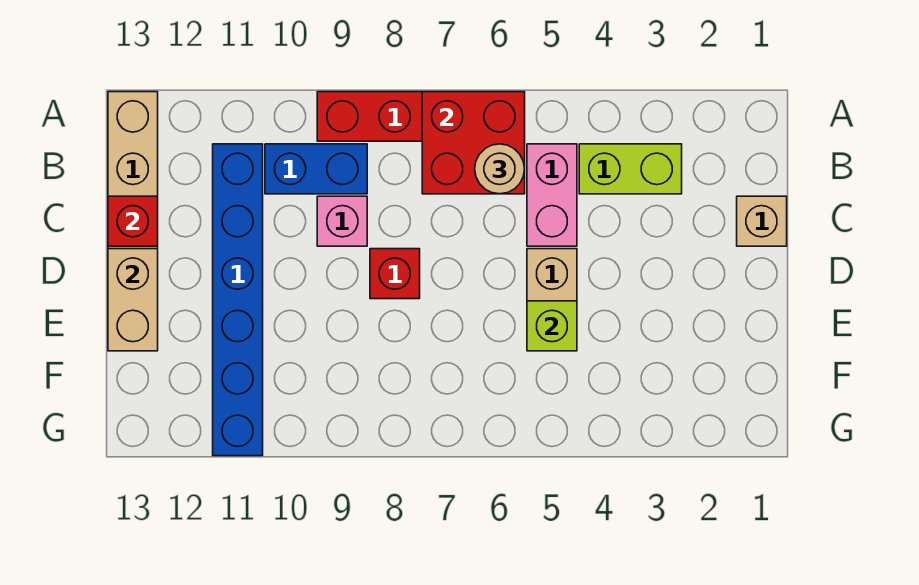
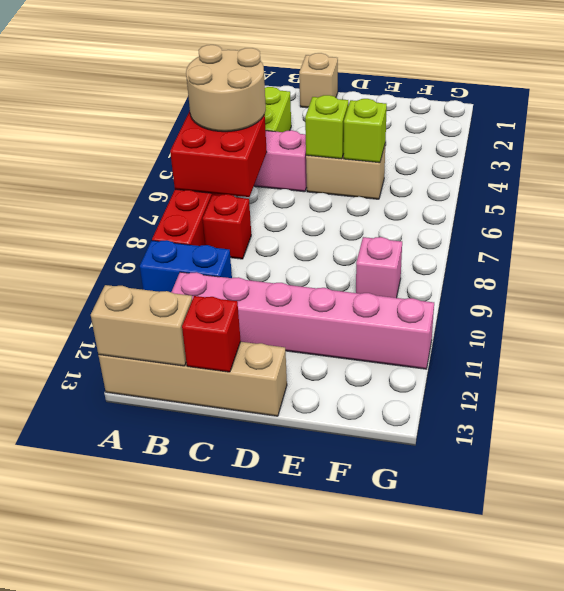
tan round brick B6 level 3 -> tan round brick A5:B6 level 3
blue brick B9:B10 level 1 -> blue brick A10:B10 level 1
blue brick B11:G11 level 1 -> pink brick B11:G11 level 1
pink brick C9 level 1 -> pink brick F9 level 1
none -> lime brick D5 level 2
red brick D8 level 1 -> red brick B8 level 1
tan brick D13:E13 level 2 -> tan brick A13:B13 level 2

